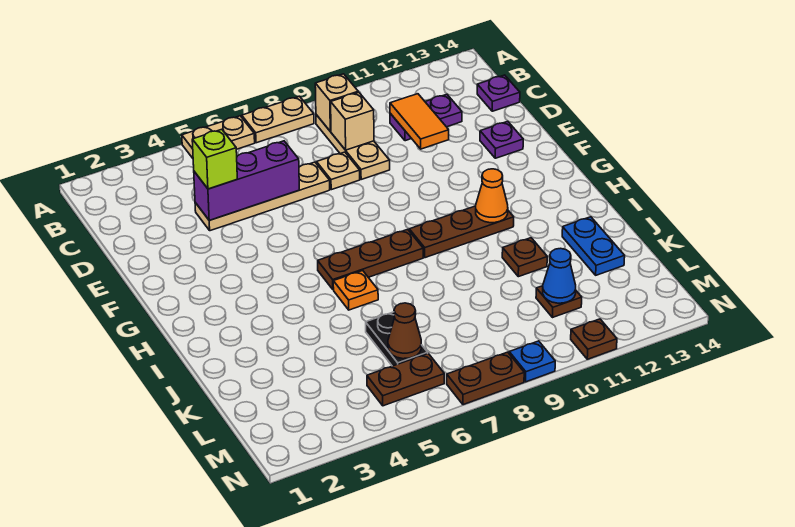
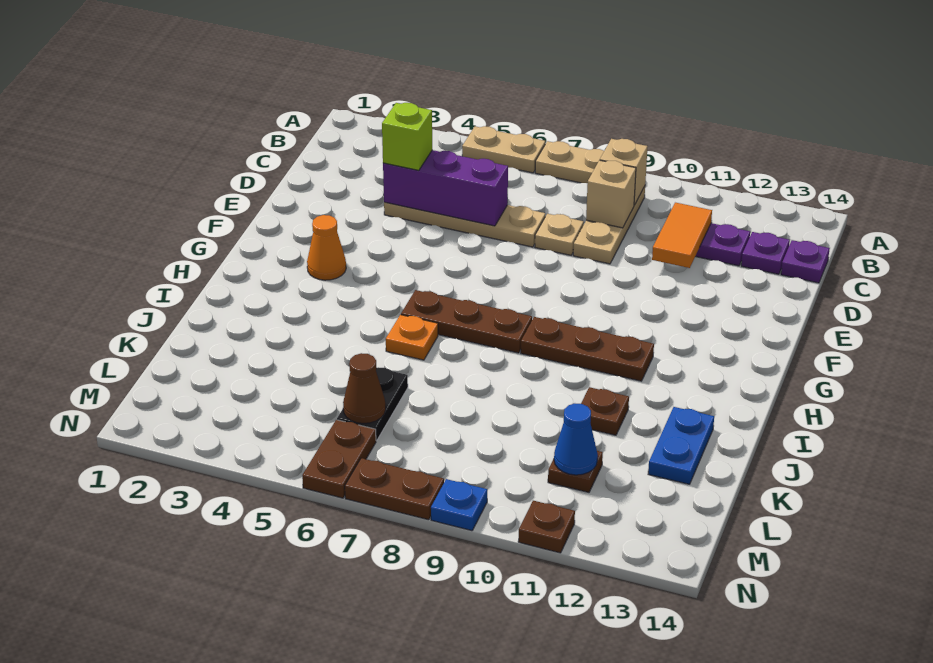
purple plate E13 level 1 -> purple plate C13 level 1
orange cone H11 level 2 -> orange cone G3 level 1
brown plate M5:M6 level 1 -> brown plate M6:N6 level 1

